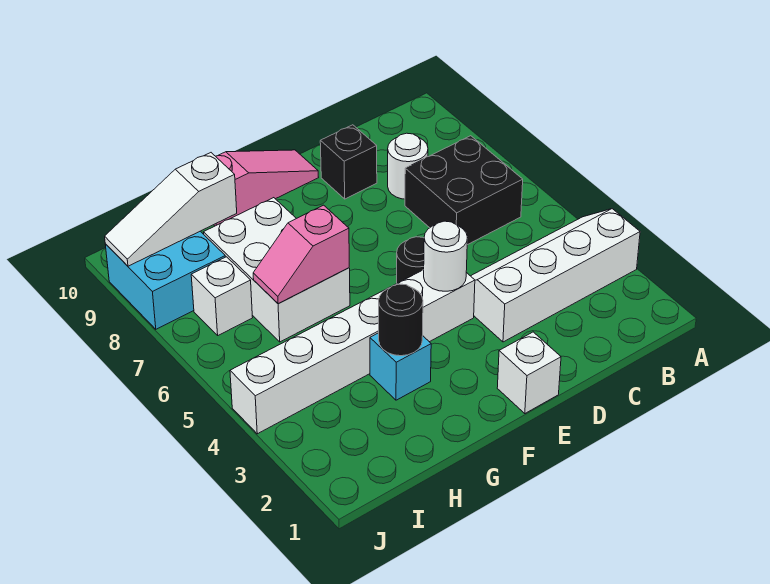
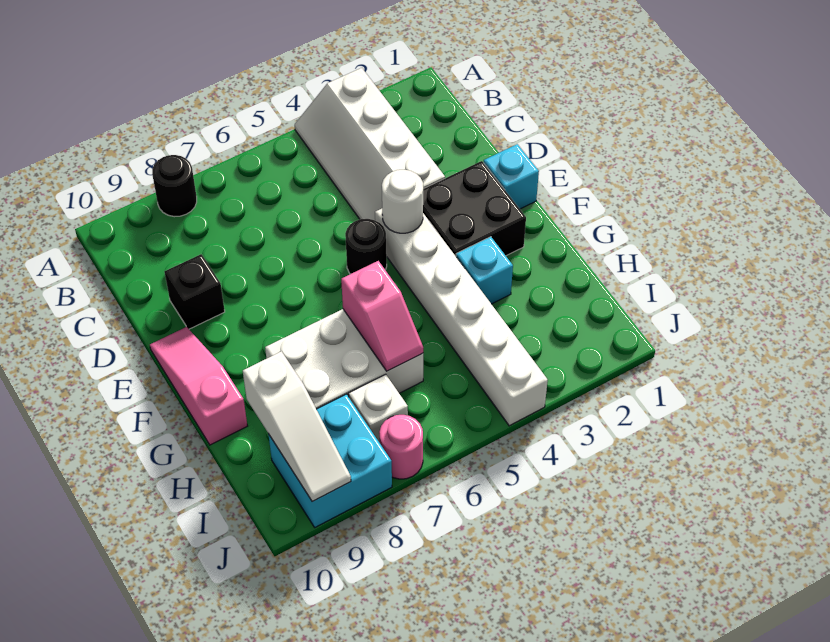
black brick B6:C7 level 1 -> black brick E2:F3 level 1
white round brick C8 level 1 -> none
white brick E1 level 1 -> cyan brick E1 level 1
black round brick G3 level 2 -> black round brick A8 level 1
none -> pink round brick J7 level 1

